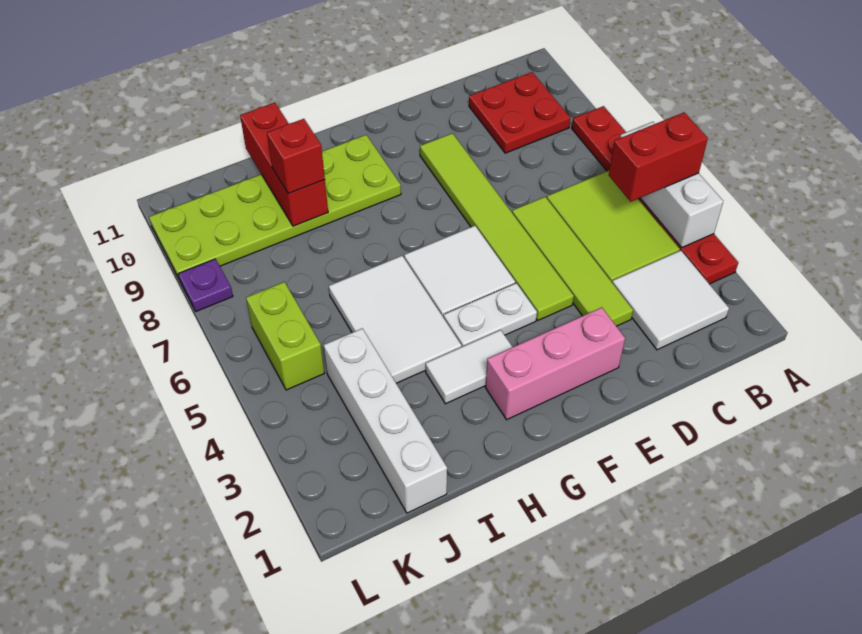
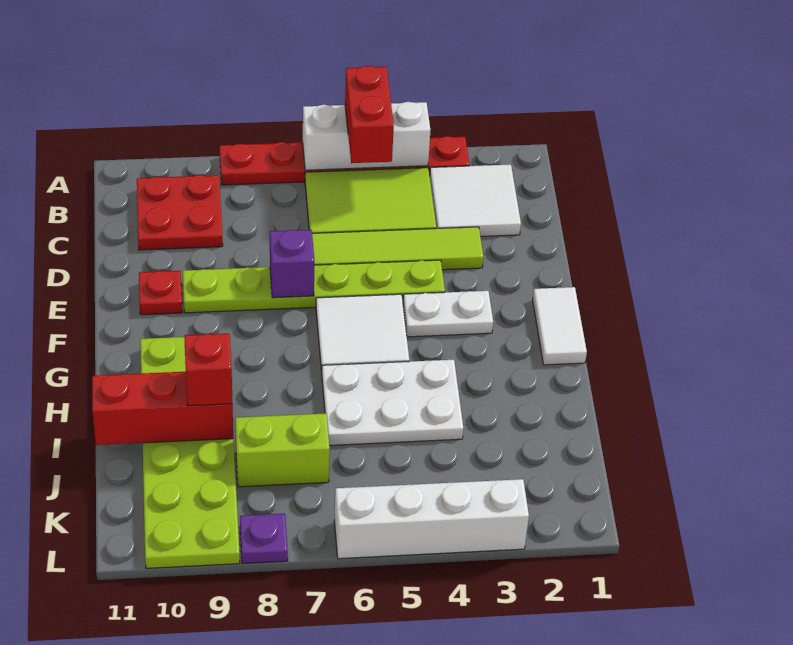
pink brick E2:G2 level 1 -> none
lime tile E4:E9 level 1 -> lime plate E4:E9 level 1
none -> purple brick E7 level 2
none -> red plate E10 level 1
white plate F4:G4 level 1 -> white plate F3:F4 level 1
white tile G3:H3 level 1 -> white tile F1:G1 level 1
white tile H4:I6 level 1 -> white plate H4:I6 level 1
white brick J1:J4 level 1 -> white brick L3:L6 level 1
lime brick K5:K6 level 1 -> lime brick J7:J8 level 1

